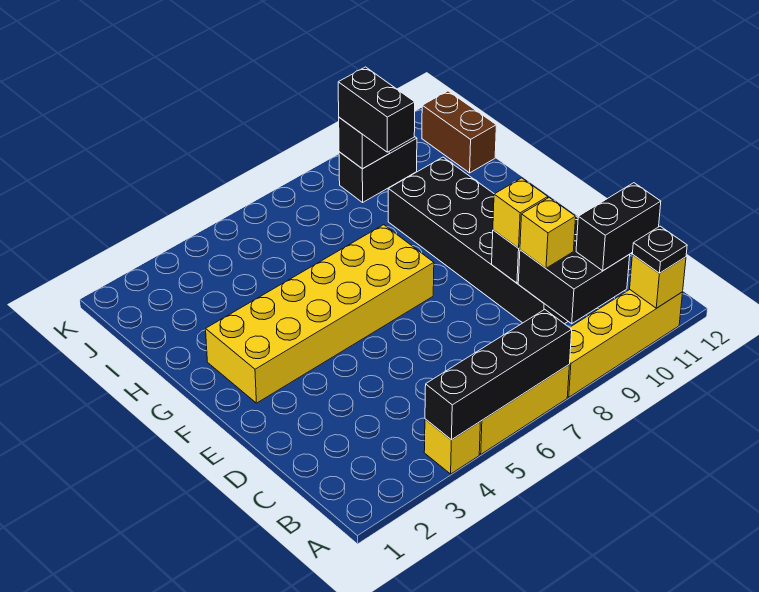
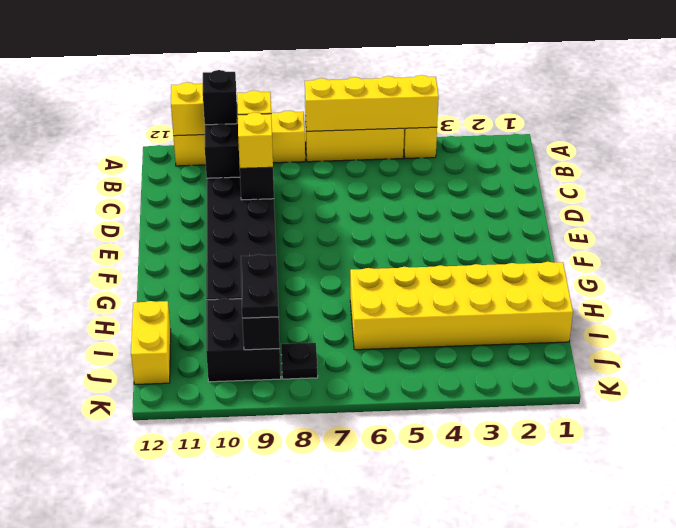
black brick A4:A7 level 2 -> yellow brick A4:A7 level 2
black plate A11 level 3 -> black plate J8 level 1
black brick B10:B11 level 3 -> black brick B10 level 3
yellow brick F2:G7 level 1 -> yellow brick H1:I6 level 1
black brick I9:J9 level 3 -> black plate I9:J9 level 3
brown brick I12:J12 level 1 -> yellow brick I12:J12 level 1
black brick J9:J10 level 1 -> black brick I9:J10 level 1

